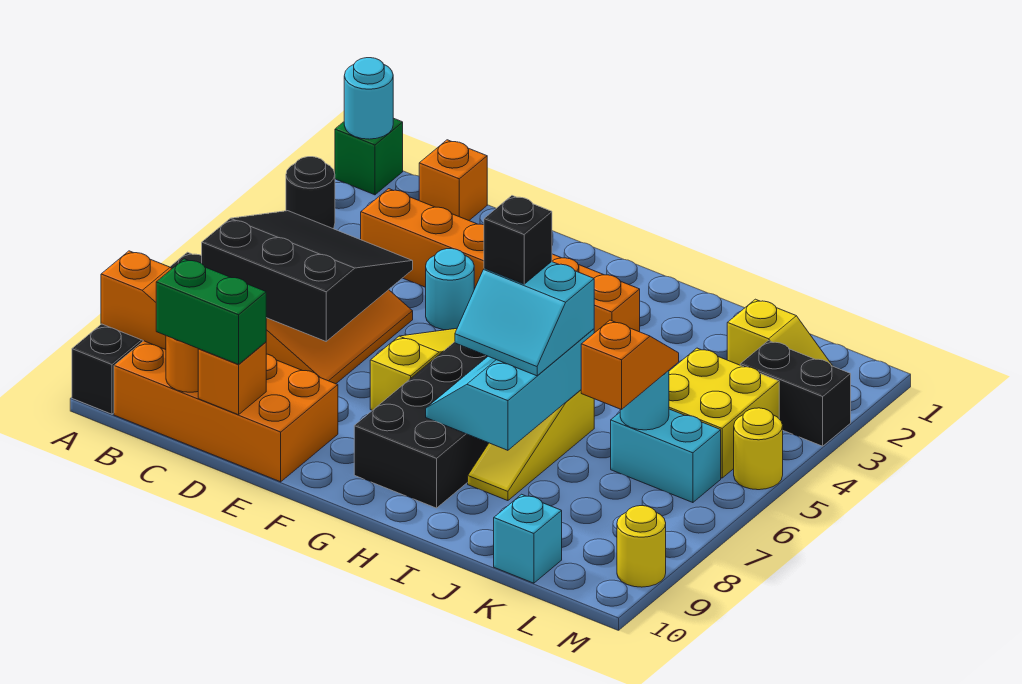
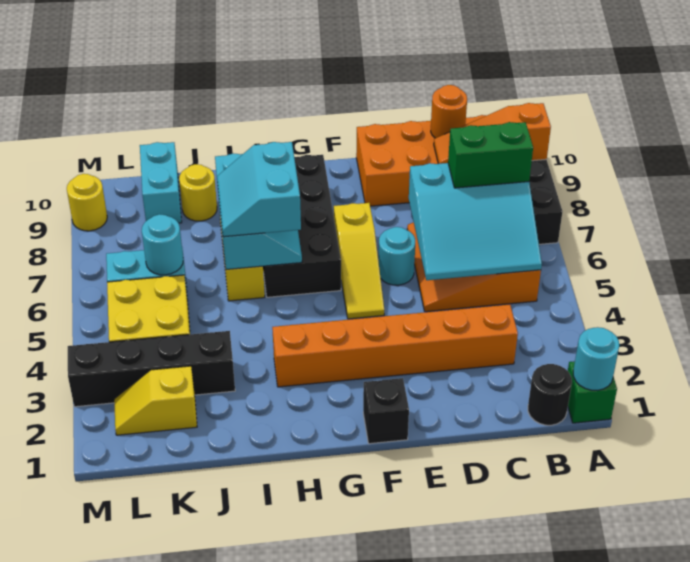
black round brick A3 level 1 -> black round brick B1 level 1
black slope B5:D7 level 2 top 7 -> cyan slope B5:D7 level 2 top 7
orange brick C1 level 1 -> none
green brick C10:D10 level 3 -> green brick B7:C7 level 3
orange brick D10 level 2 -> none
cyan round brick E4 level 1 -> cyan round brick E6 level 1
cyan slope H6:I7 level 3 top 6 -> cyan slope H6:I7 level 3 top H
black brick H6 level 4 -> black brick F1 level 1
orange slope K6:K7 level 3 top 7 -> none
cyan brick K10 level 1 -> cyan brick K9:K10 level 1
black brick L3:M3 level 1 -> black brick J3:M3 level 1
yellow round brick M5 level 1 -> yellow round brick J9 level 1

